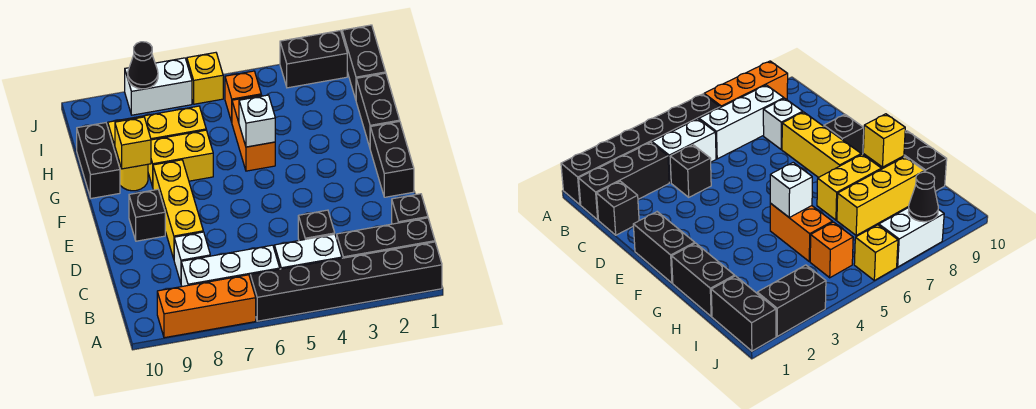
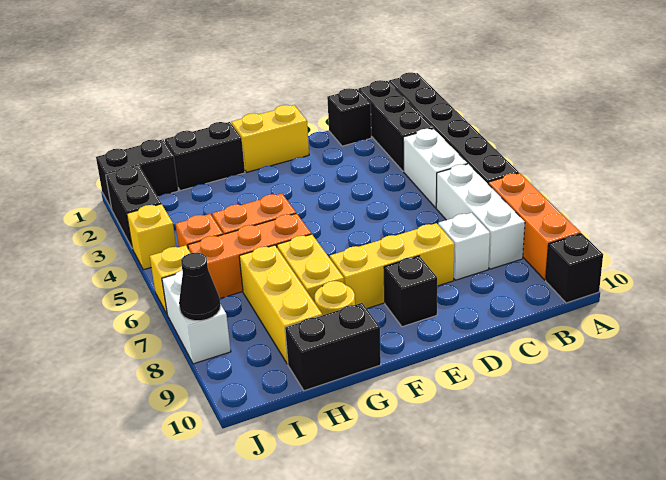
black brick C4 level 1 -> black brick A10 level 1
black brick E1:F1 level 1 -> yellow brick E1:F1 level 1
white brick G5 level 2 -> none
none -> orange brick G6:I6 level 1
yellow brick G9 level 2 -> yellow brick J4 level 1

